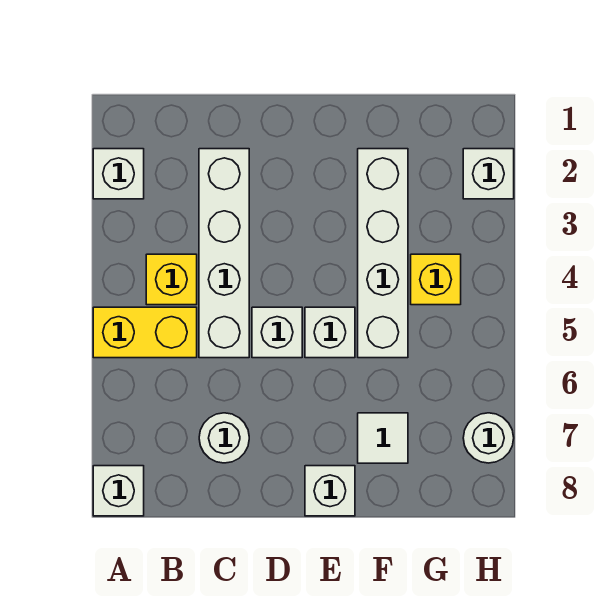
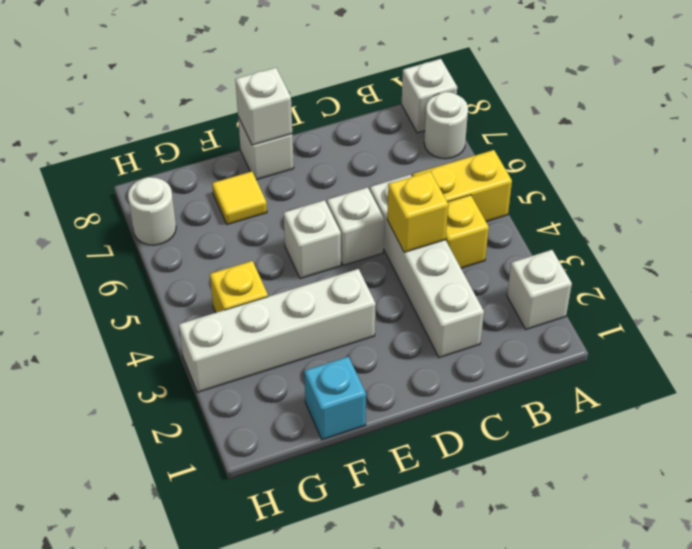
none -> yellow brick C4 level 2
white round brick C7 level 1 -> white round brick A7 level 1
none -> cyan brick F1 level 1
white brick F2:F5 level 1 -> white brick E3:H3 level 1
white tile F7 level 1 -> yellow tile F7 level 1
white brick H2 level 1 -> white brick E8 level 2

